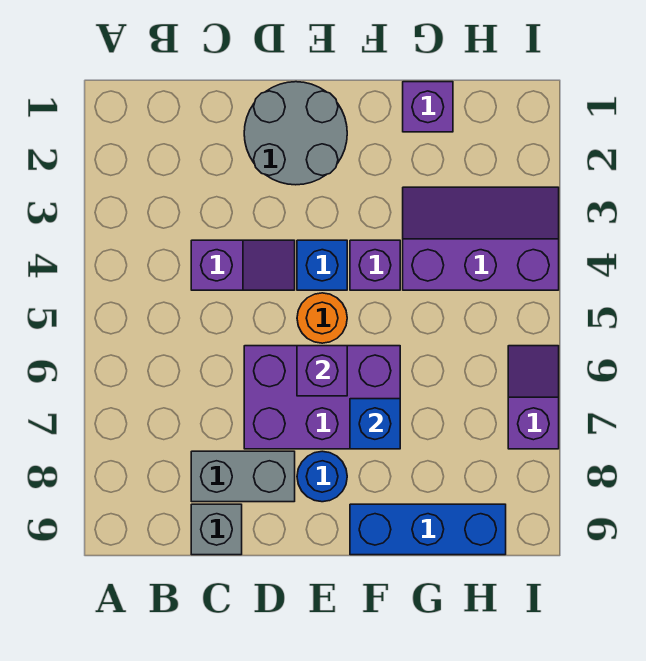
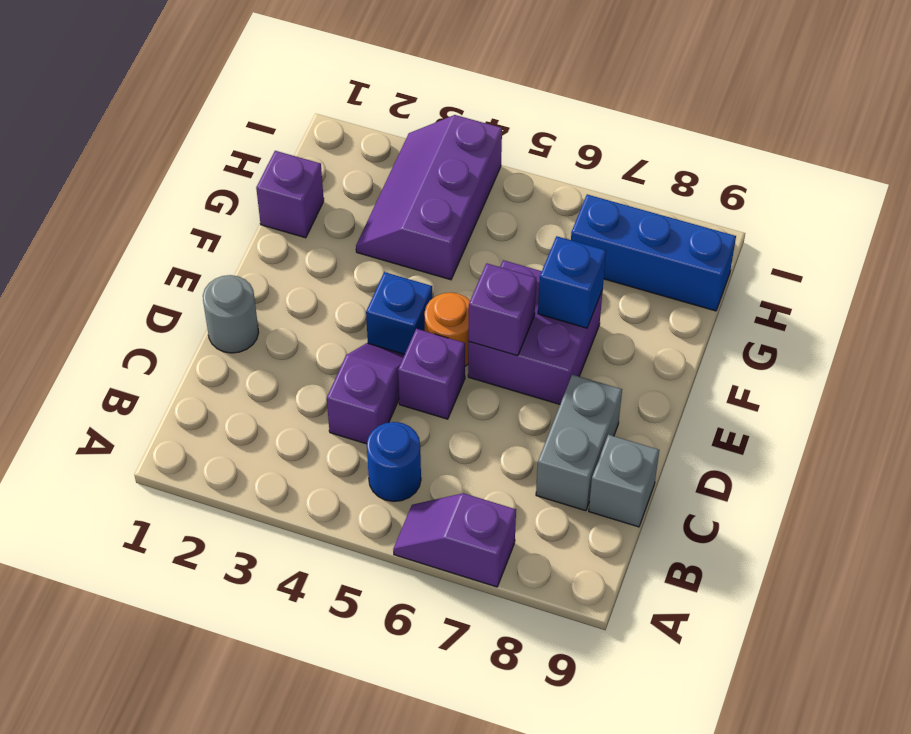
grey round brick D1:E2 level 1 -> grey round brick D1 level 1
purple brick D6:F7 level 1 -> purple brick E6:F7 level 1
blue round brick E8 level 1 -> blue round brick B5 level 1
purple brick F4 level 1 -> purple brick D5 level 1
blue brick F9:H9 level 1 -> blue brick H7:H9 level 1
purple slope I6:I7 level 1 top 7 -> purple slope A6:A7 level 1 top 7

